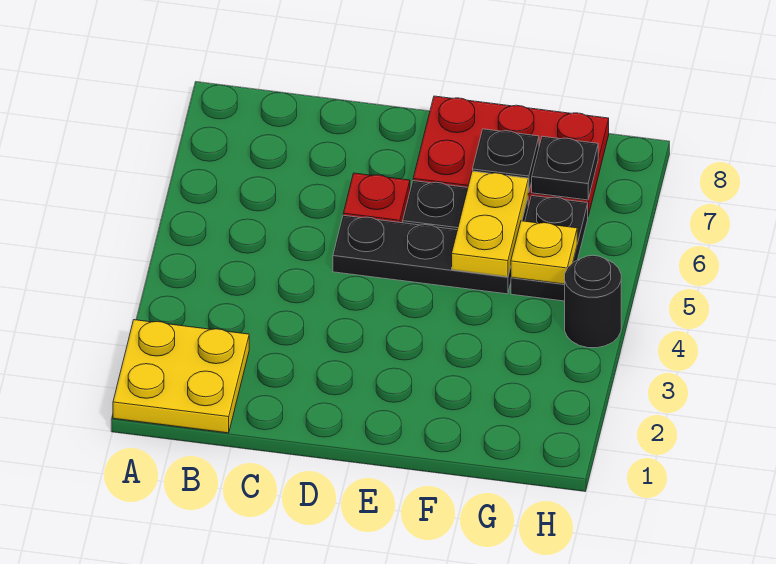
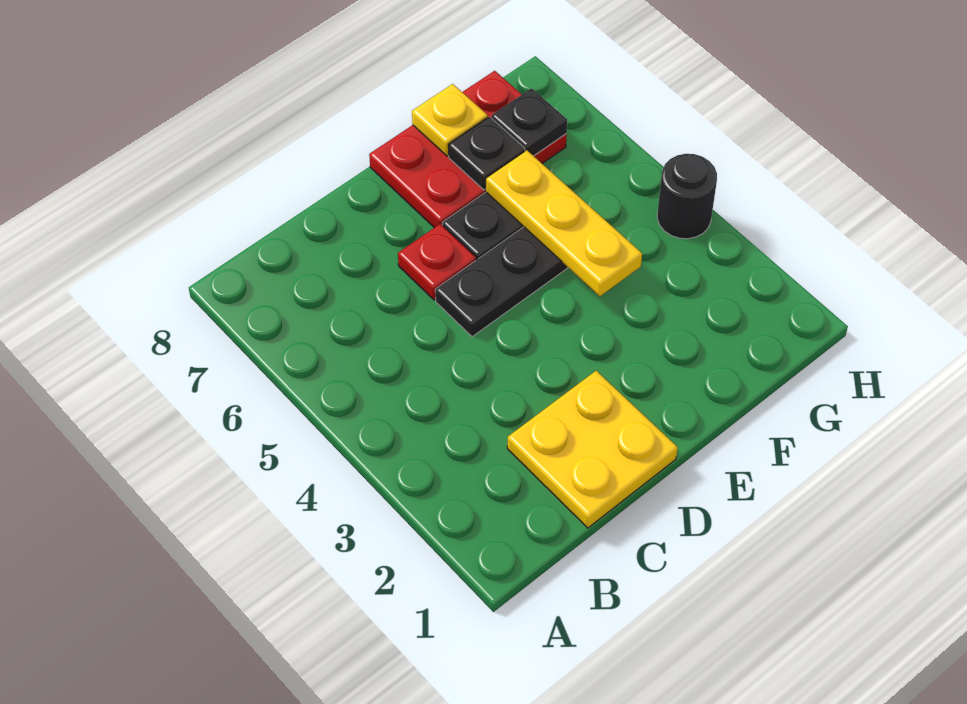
yellow plate A1:B2 level 1 -> yellow plate C1:D2 level 1
yellow plate F5:F6 level 2 -> yellow plate F4:F6 level 2
black plate G5:G6 level 1 -> none
yellow plate G5 level 2 -> yellow plate F8 level 2

